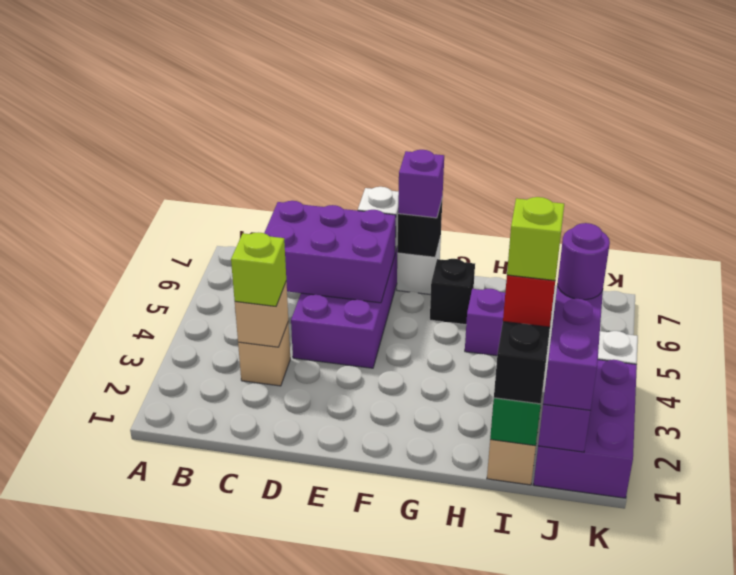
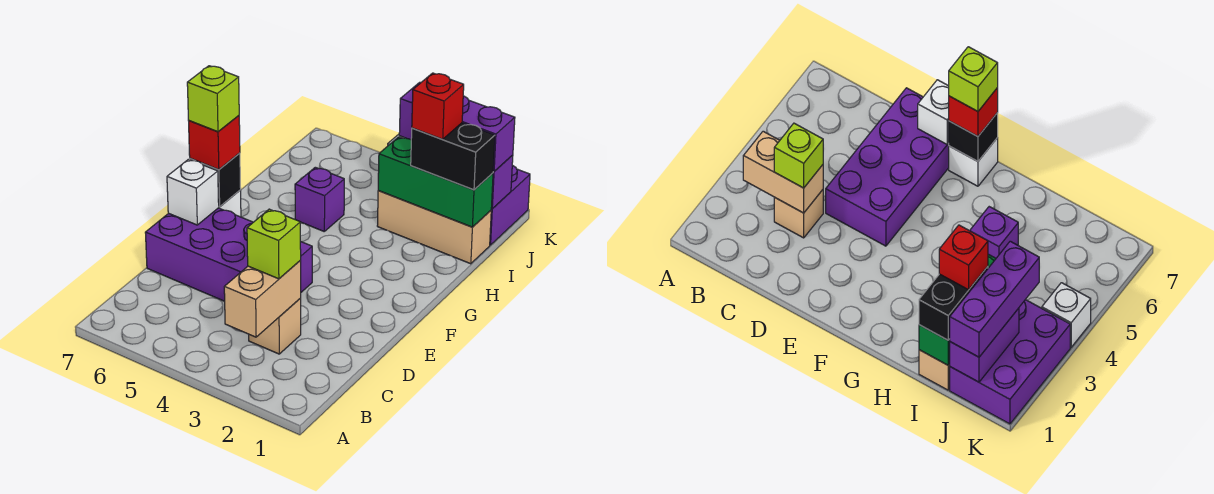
tan brick C3 level 2 -> tan brick B3:C3 level 2
purple brick C5:E6 level 2 -> none
purple brick F7 level 3 -> red brick F7 level 3
black brick G6 level 1 -> none
lime brick I2 level 5 -> lime brick F7 level 4
purple round brick J3 level 4 -> none

